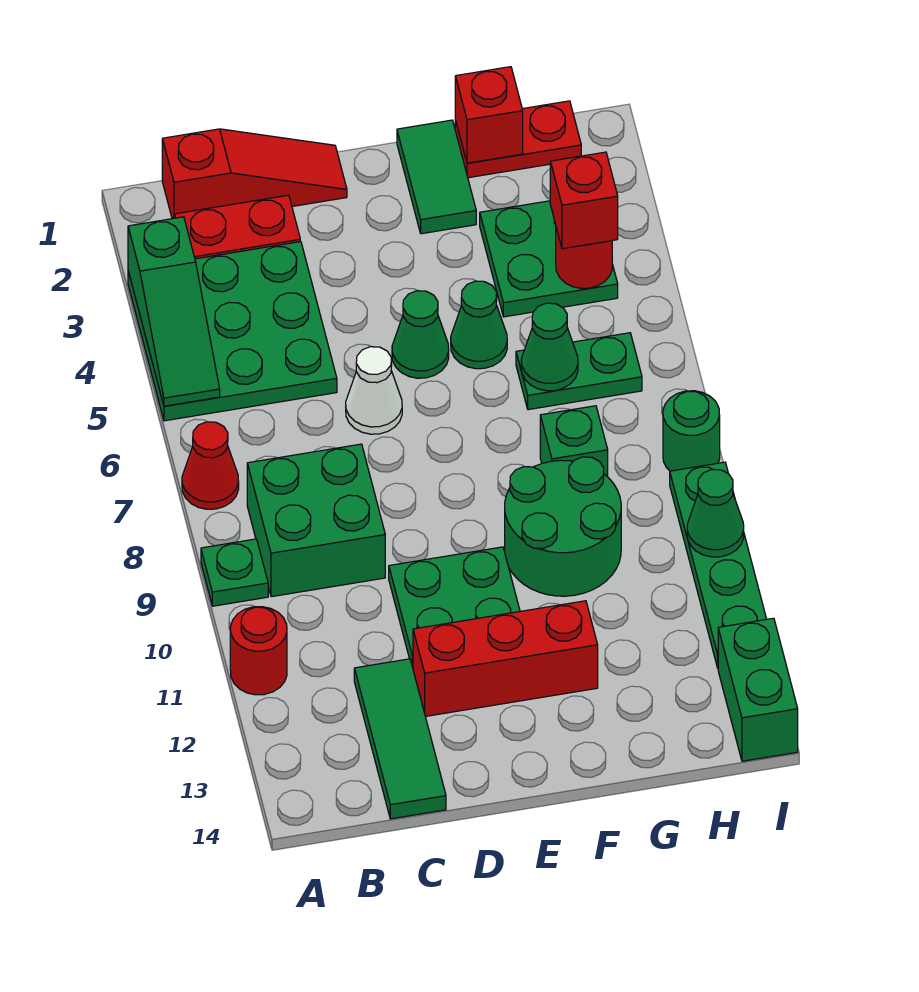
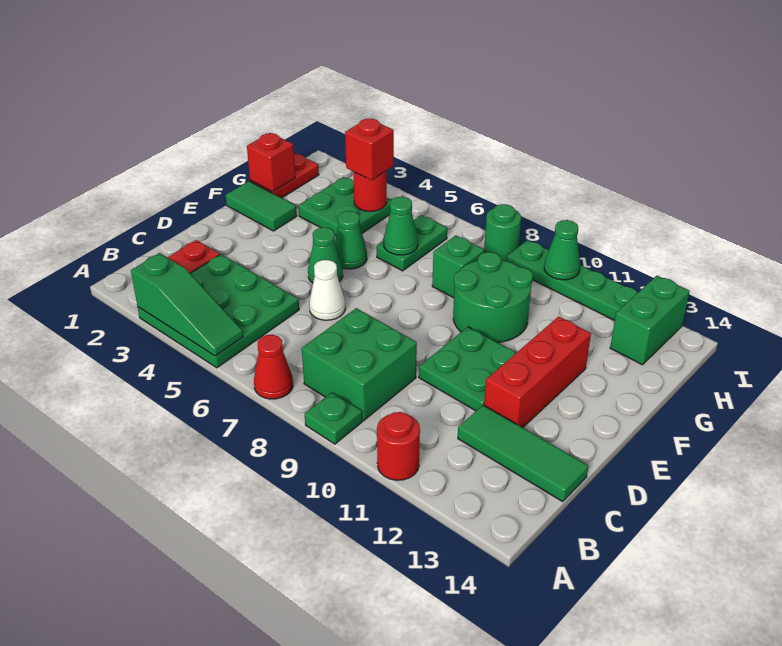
red slope B1:D1 level 1 top B -> none
green brick I13:I14 level 1 -> green brick H13:I13 level 1

